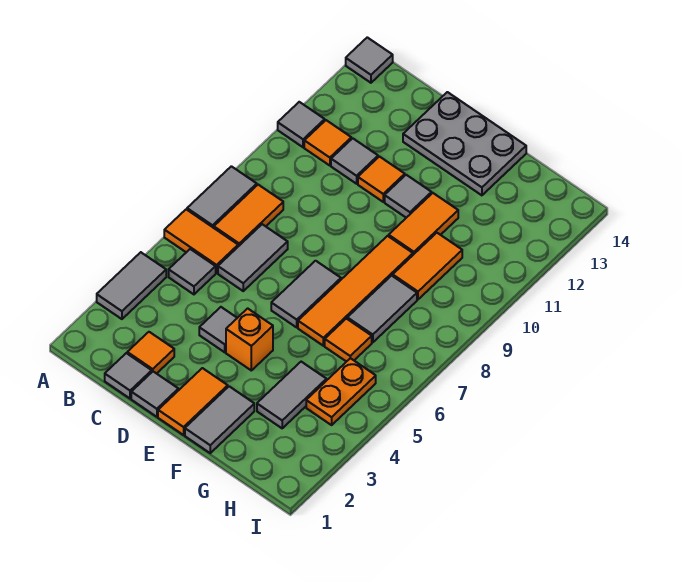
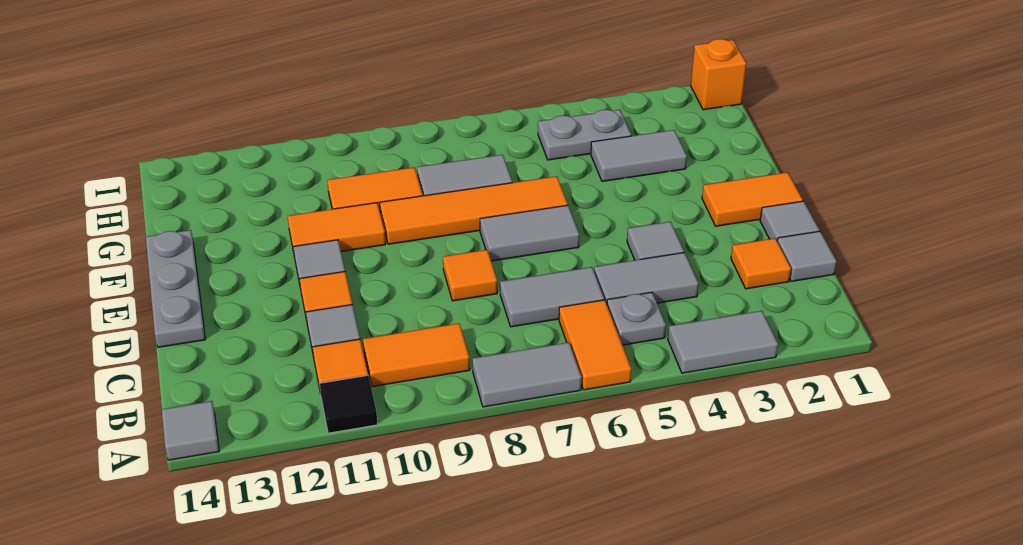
grey tile A11 level 1 -> black tile A11 level 1
grey tile B5 level 1 -> grey plate B5 level 1
orange tile B7:B8 level 1 -> orange tile B9:B10 level 1
grey plate D13:F14 level 1 -> grey plate D14:F14 level 1
orange brick E4 level 1 -> orange brick I1 level 1
grey tile F1:F2 level 1 -> grey tile C4:C5 level 1
orange tile G6 level 1 -> orange tile D8 level 1
orange plate H4:H5 level 1 -> grey plate H4:H5 level 1

